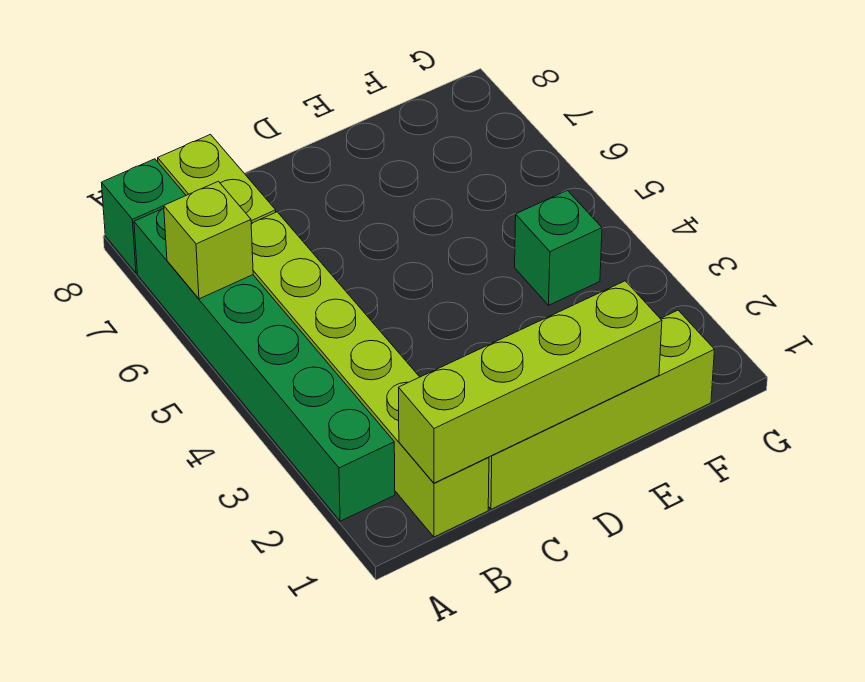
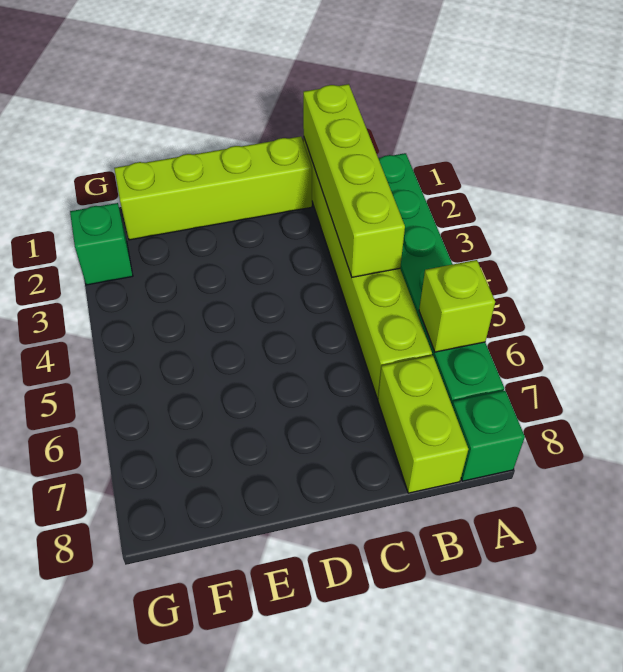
lime brick B1:E1 level 2 -> lime brick B1:B4 level 2
green brick F4 level 1 -> green brick G2 level 1

